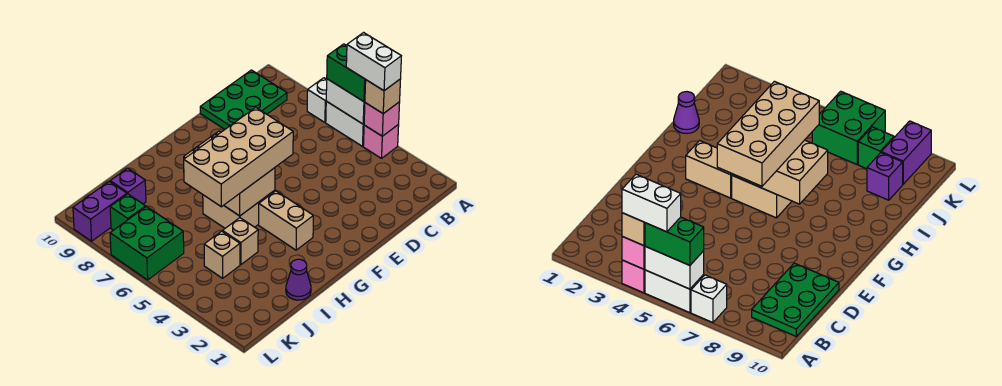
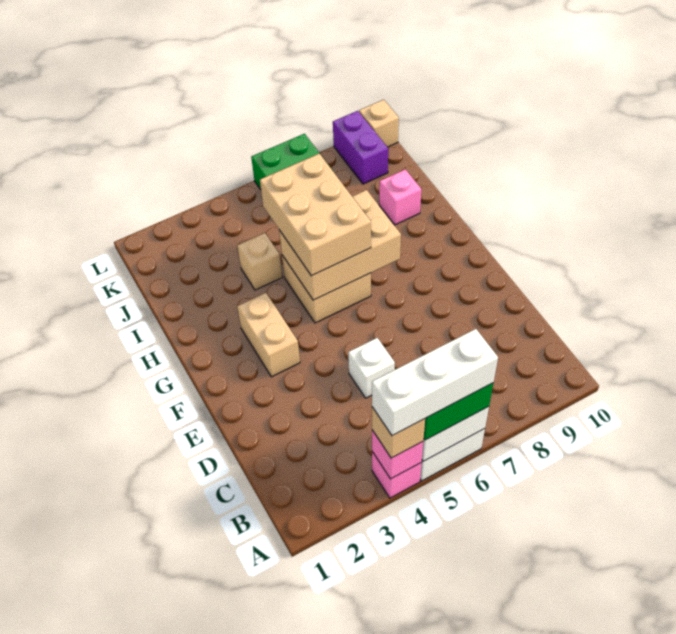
white brick A4:A5 level 4 -> white brick A4:A6 level 4
white brick A7 level 1 -> white brick D5 level 1
green plate B9:D10 level 1 -> none
tan brick F5:I6 level 3 -> tan brick G5:I6 level 3
tan brick G3:G4 level 1 -> tan brick F3:G3 level 1
purple cone I1 level 1 -> none
none -> pink brick I9 level 1
tan brick J4 level 1 -> tan brick L10 level 1
purple brick J9 level 1 -> none
green brick K8 level 1 -> none

